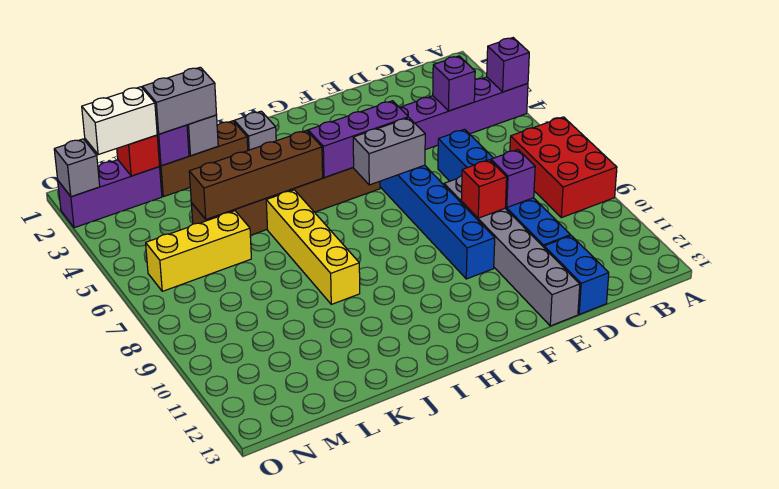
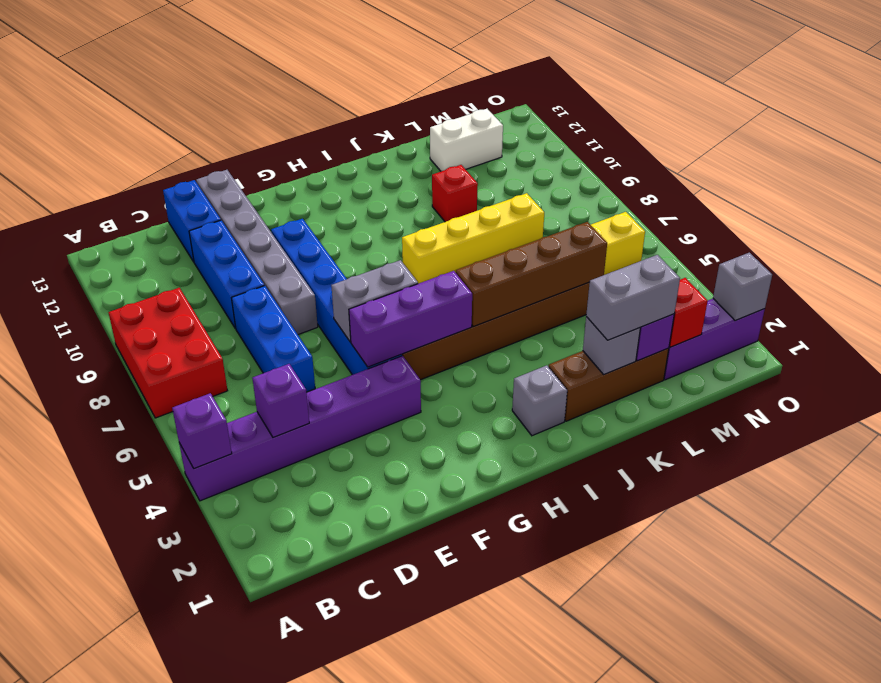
purple brick D9 level 2 -> none
red brick E9 level 2 -> red brick K10 level 1
yellow brick J6:J9 level 1 -> yellow brick I8:L8 level 1
white brick M2:N2 level 3 -> white brick L12:M12 level 1

